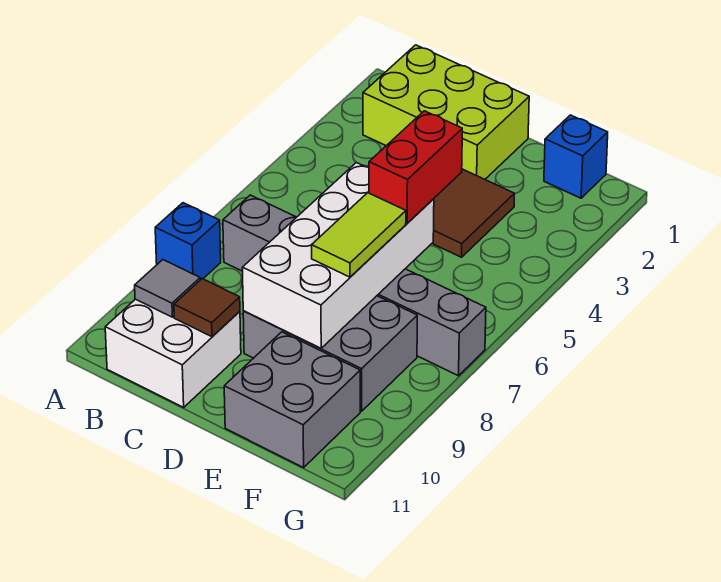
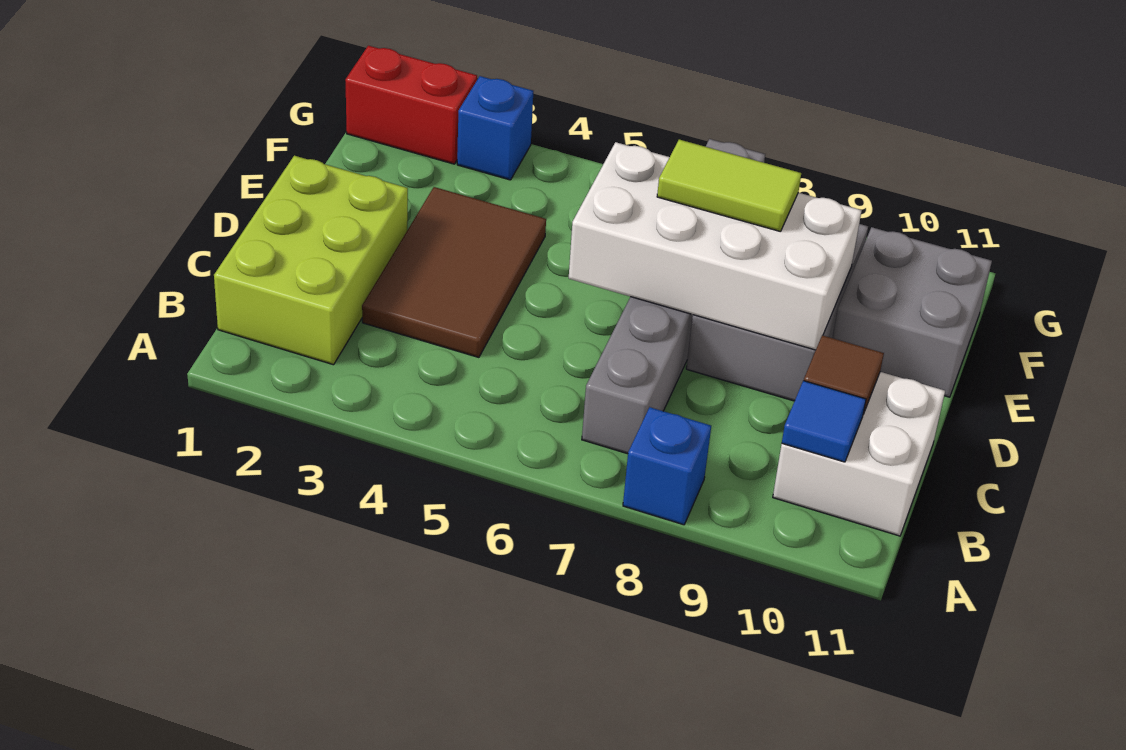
grey tile B10 level 2 -> blue tile B10 level 2
red brick E5:E6 level 3 -> red brick G1:G2 level 1
blue brick F1 level 1 -> blue brick G3 level 1

